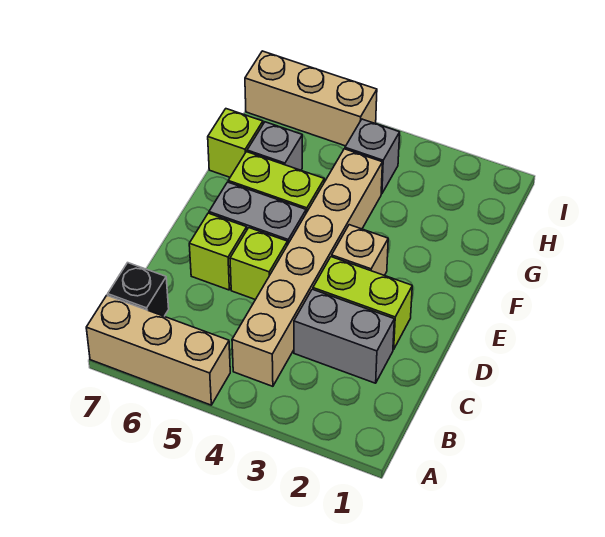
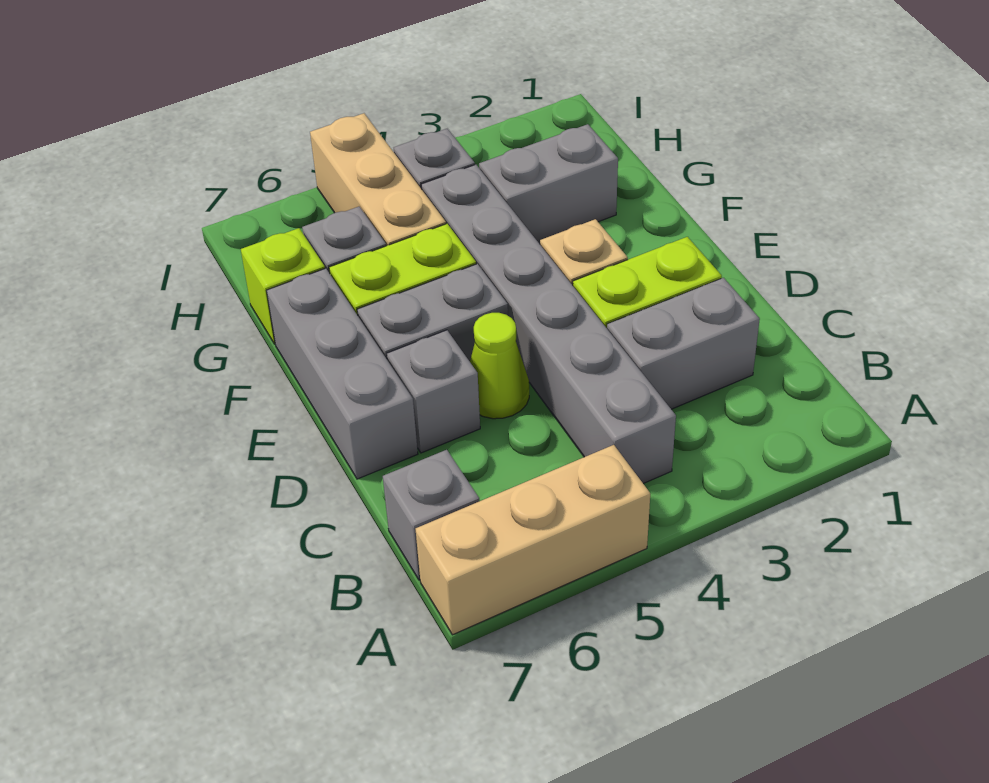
tan brick B4:G4 level 1 -> grey brick B4:G4 level 1
black brick B7 level 1 -> grey brick B7 level 1
lime brick D5 level 1 -> lime cone D5 level 1
lime brick D6 level 1 -> grey brick D6 level 1
none -> grey brick D7:F7 level 1
none -> grey brick G2:G3 level 1
tan brick I5:I7 level 1 -> tan brick G5:I5 level 1

